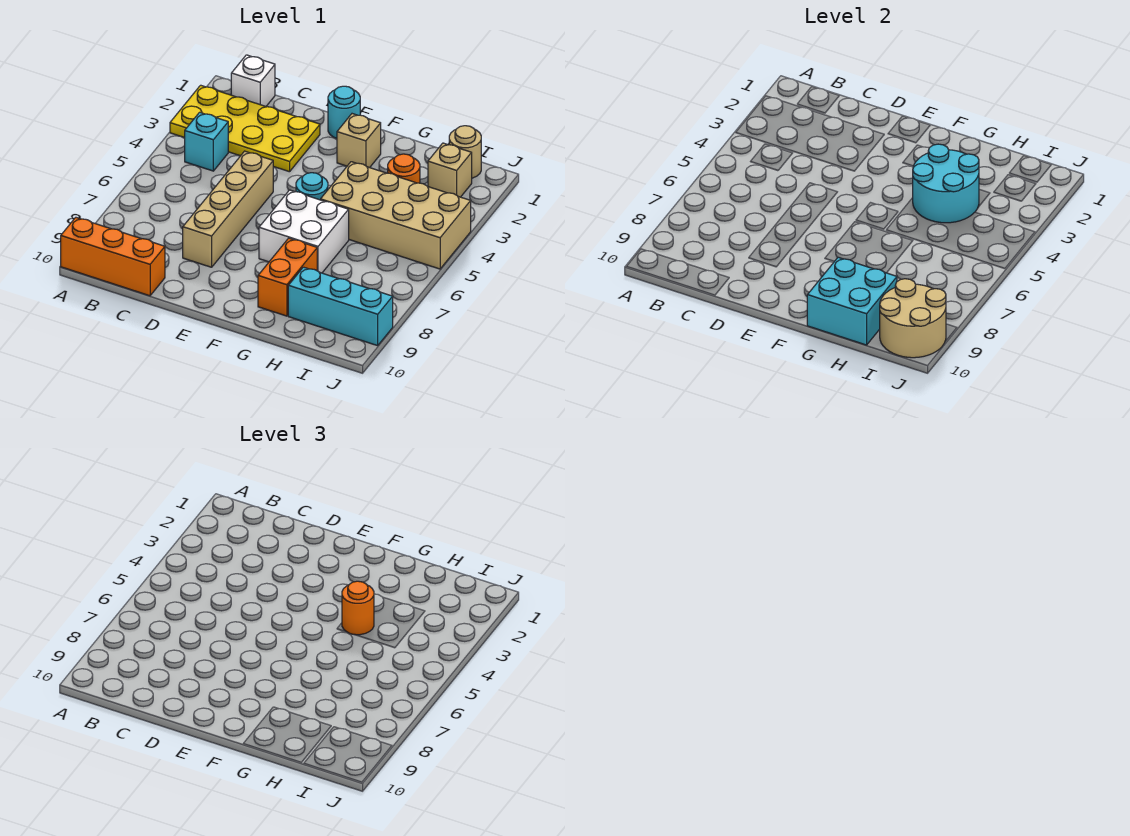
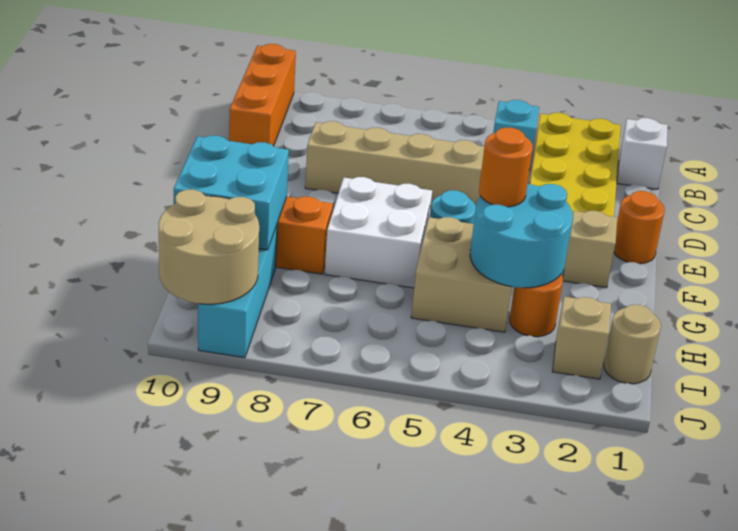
cyan round brick E1 level 1 -> orange round brick E1 level 1
tan brick G4:J5 level 1 -> tan brick G4:H5 level 1

